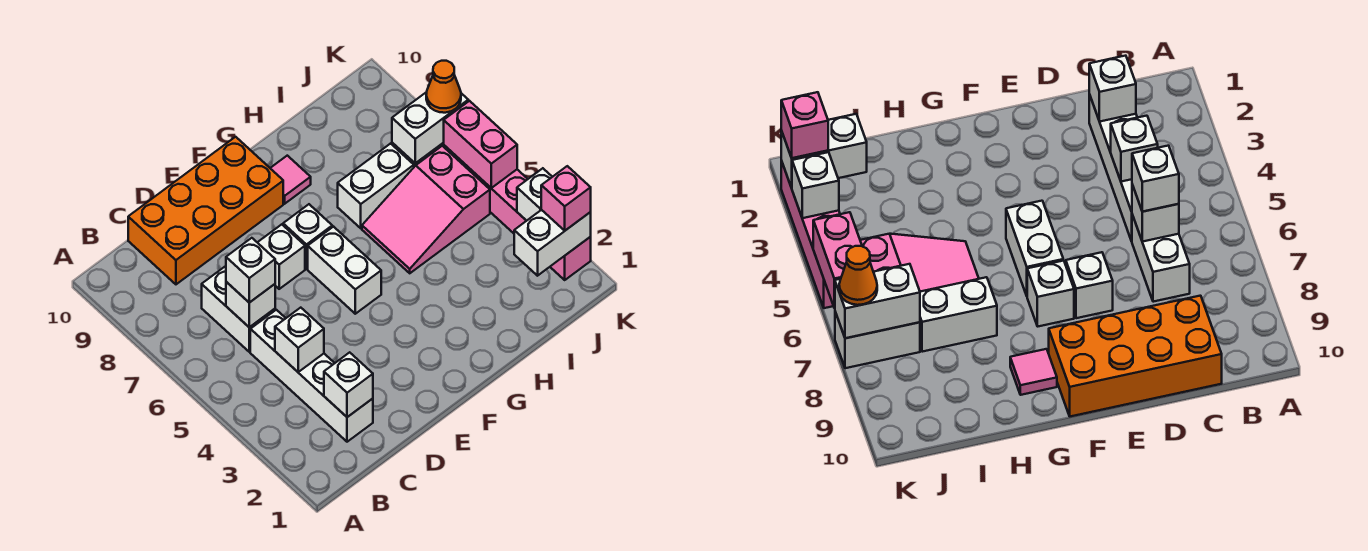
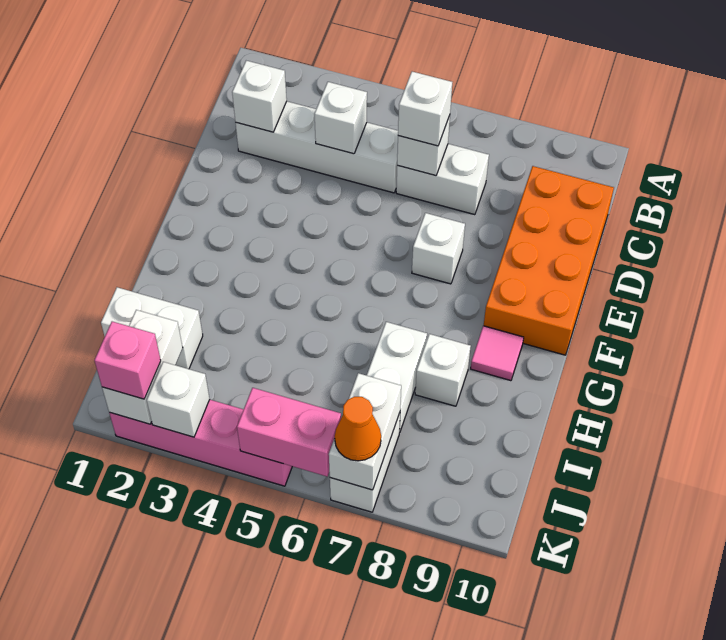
white brick F5:F6 level 1 -> white brick I1:I2 level 1
white brick F7 level 1 -> white brick H8 level 1
pink slope H5:J6 level 1 top J -> none

